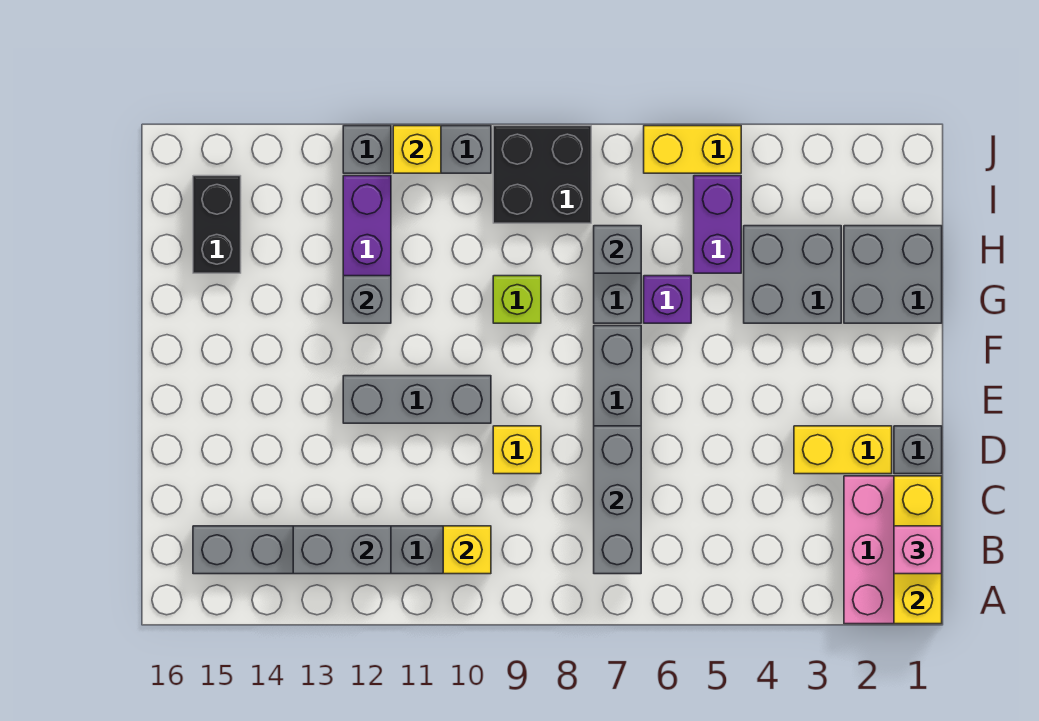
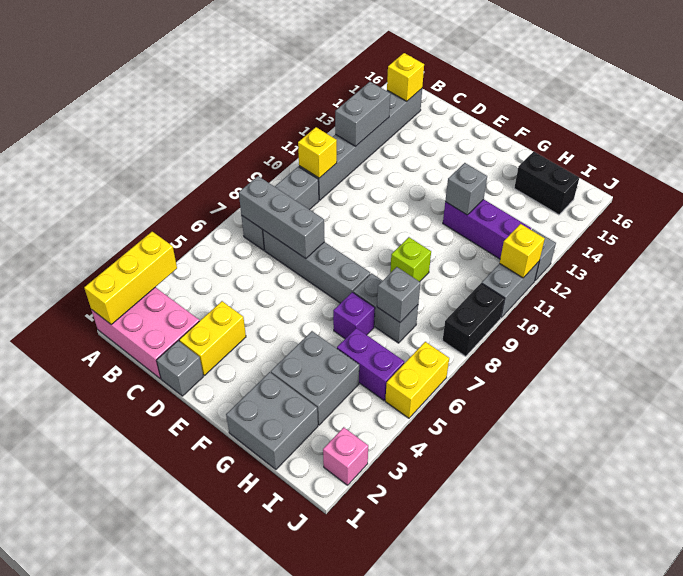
yellow brick A1:C1 level 2 -> yellow brick A1:A3 level 2
pink brick B1 level 3 -> pink brick J2 level 1
yellow brick D9 level 1 -> yellow brick B15 level 2
grey brick E10:E12 level 1 -> grey brick B7:B9 level 1
black brick I8:J9 level 1 -> black brick J8:J9 level 1

